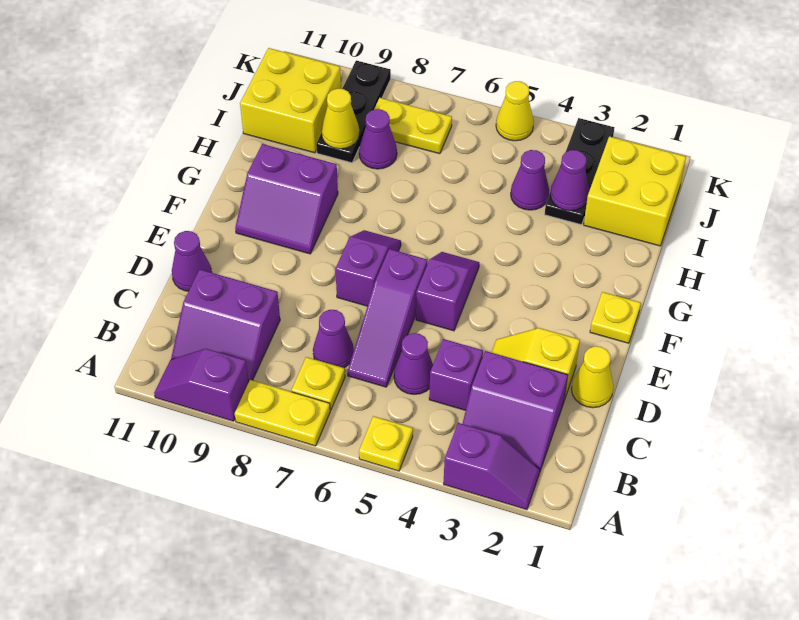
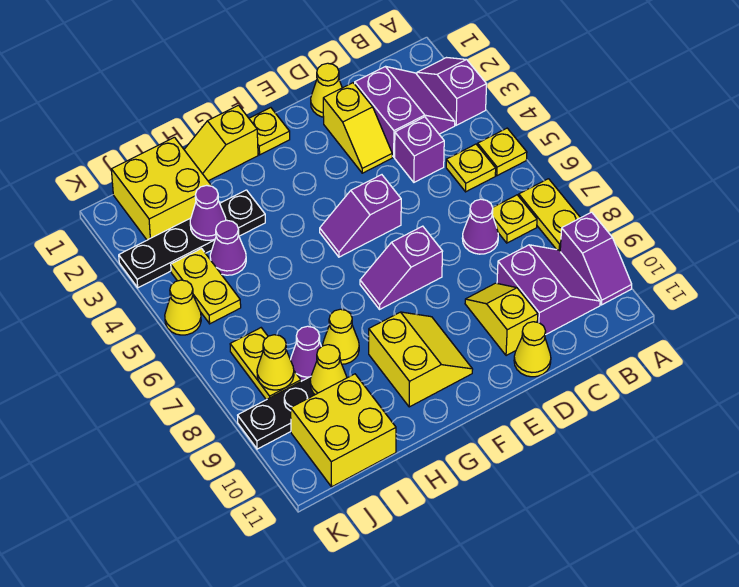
none -> yellow plate B5 level 1
purple cone C5 level 1 -> none
purple slope C6:E6 level 1 top E -> none
none -> yellow slope D9:D10 level 1 top 10
purple cone D11 level 1 -> yellow cone D11 level 1
purple slope F9:G10 level 1 top G -> yellow slope F9:G10 level 1 top G
none -> yellow slope G1:H1 level 1 top G
none -> yellow cone H8 level 1
black plate I3:K3 level 1 -> black plate H3:K3 level 1
none -> yellow plate J4:J5 level 1
none -> yellow cone J8 level 2

